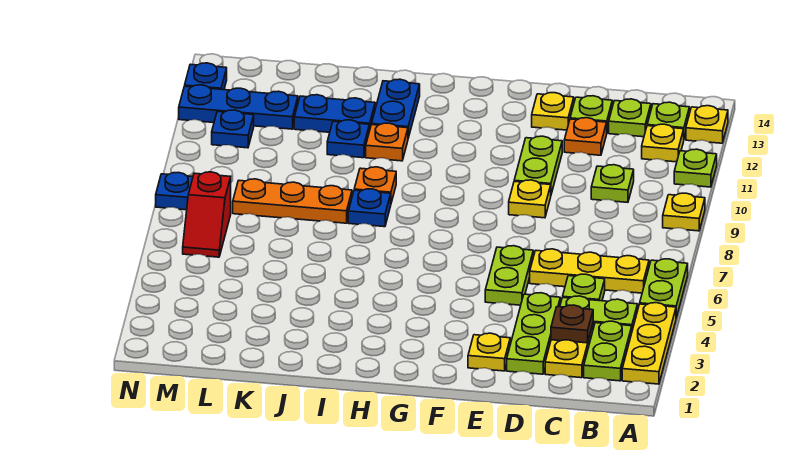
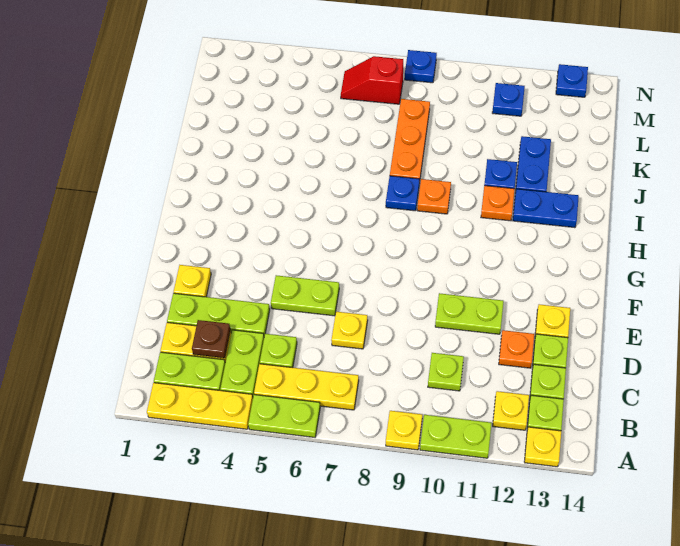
lime plate A11 level 1 -> lime plate A10:A11 level 1
yellow plate B6:D6 level 1 -> yellow plate B5:B7 level 1
yellow plate E9 level 1 -> yellow plate D7 level 1
blue plate L12:N12 level 1 -> none

